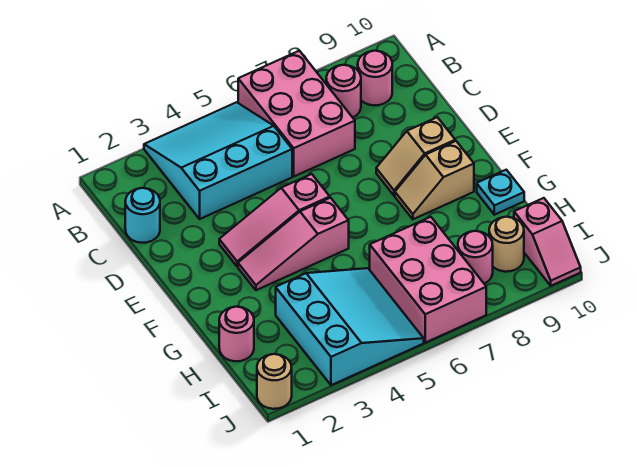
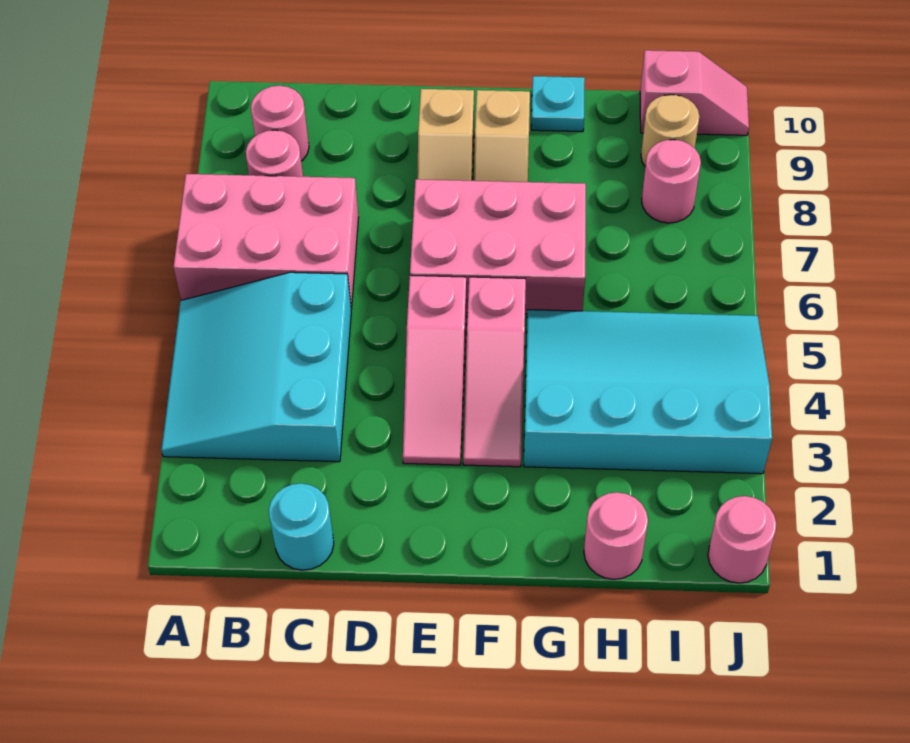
cyan slope H3:J5 level 1 top 3 -> cyan slope G3:J5 level 1 top 3
pink brick H6:J7 level 1 -> pink brick E6:G7 level 1
tan round brick J1 level 1 -> pink round brick J1 level 1

